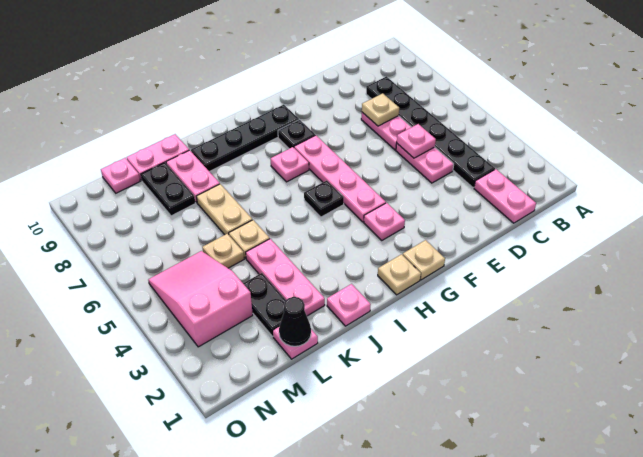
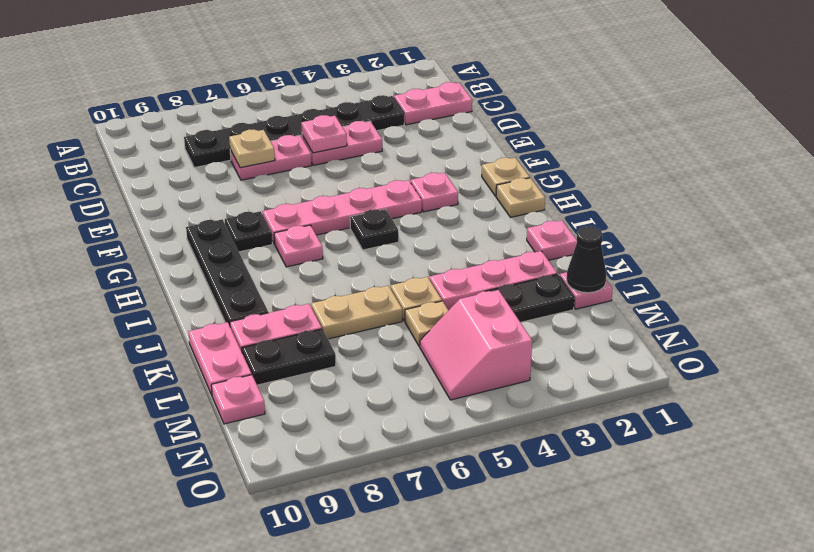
pink slope M3:N5 level 1 top 3 -> pink slope M4:N5 level 1 top 4

